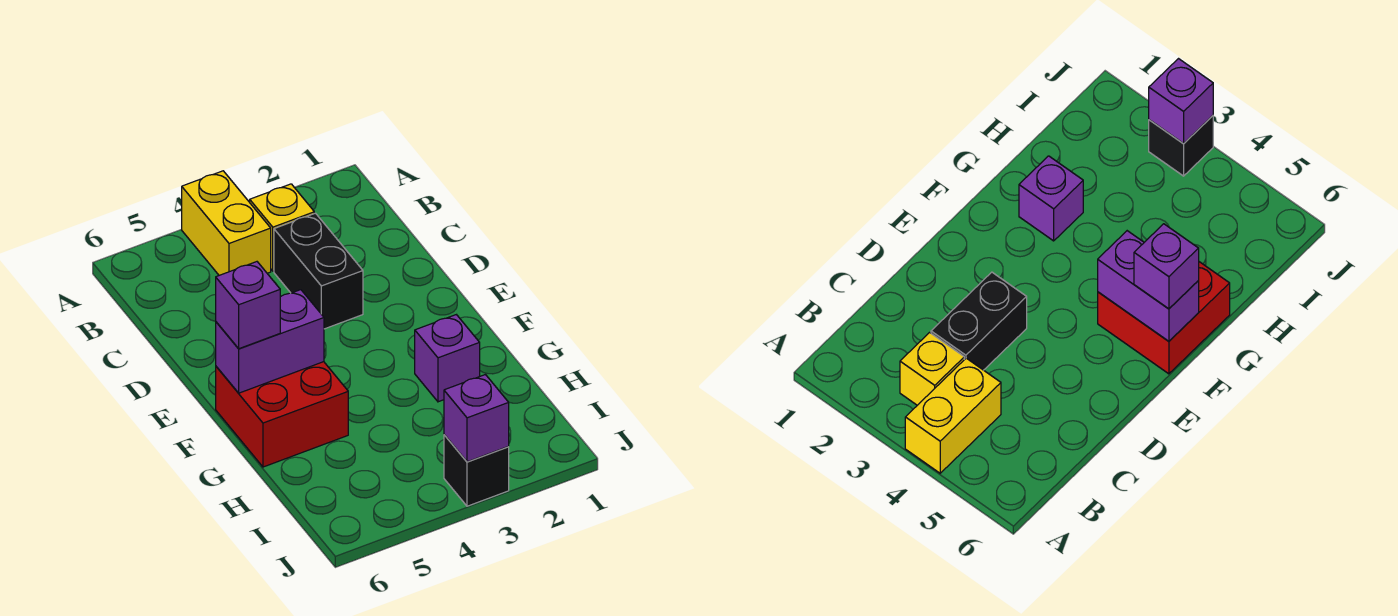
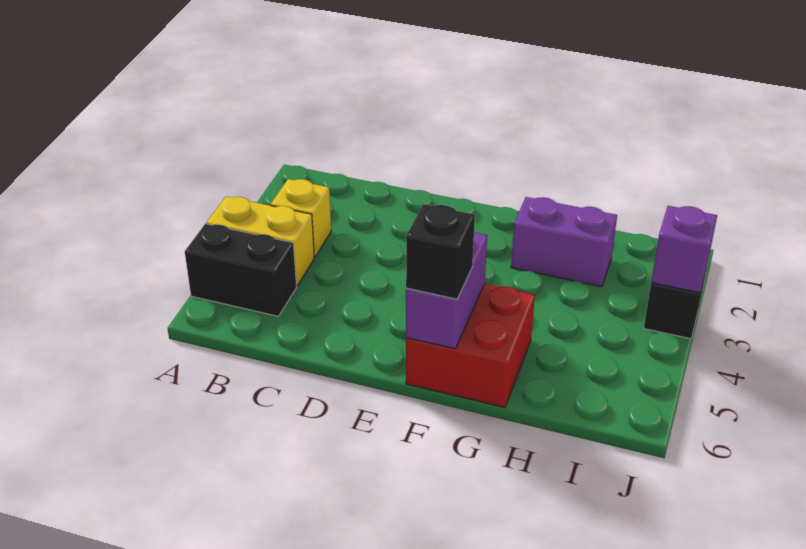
black brick C3:D3 level 1 -> black brick A5:B5 level 1
purple brick F6 level 3 -> black brick F6 level 3
purple brick G2 level 1 -> purple brick G2:H2 level 1

